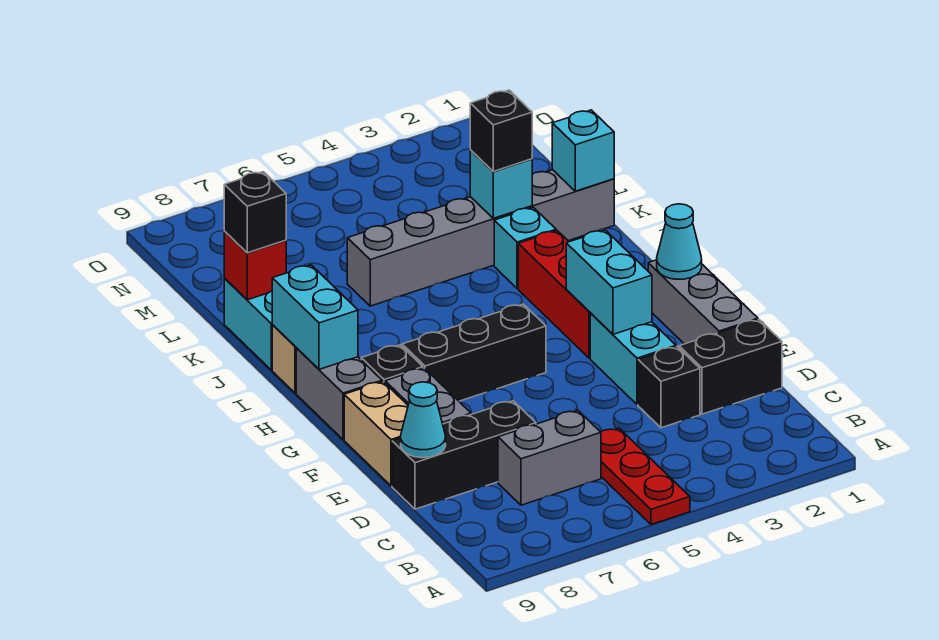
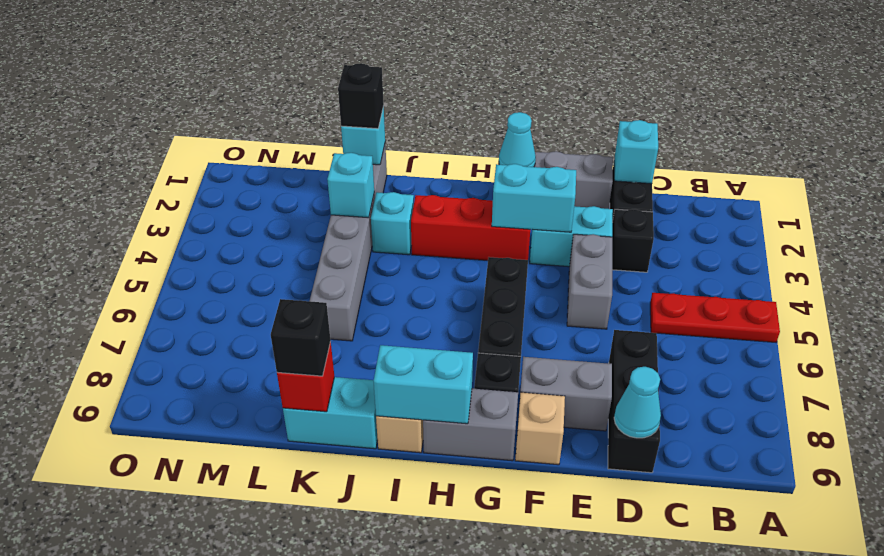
grey brick C6:C7 level 1 -> grey brick E4:E5 level 1
none -> cyan brick D1 level 2
tan brick E9:F9 level 1 -> tan brick F9 level 1
black brick K3 level 3 -> black brick K1 level 3

